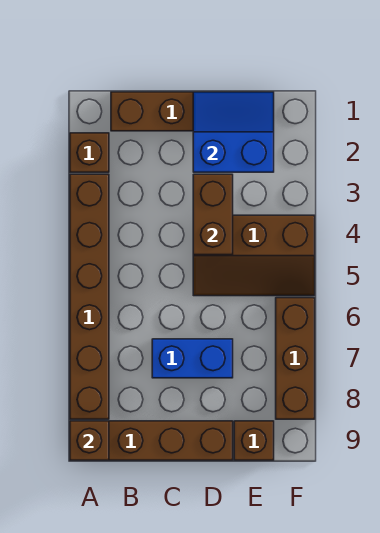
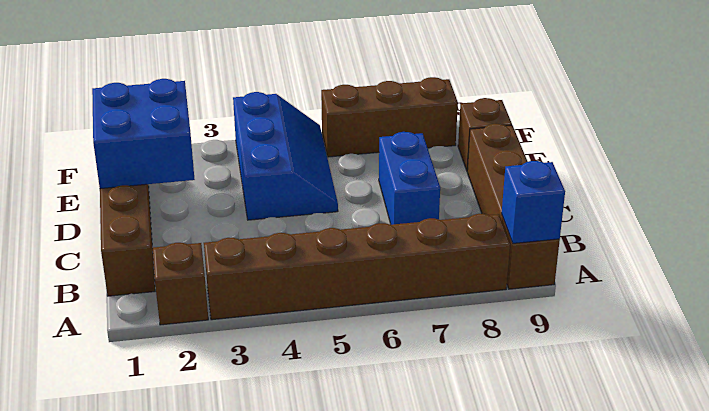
brown brick A9 level 2 -> blue brick A9 level 2
blue slope D1:E2 level 2 top 2 -> blue brick D1:E2 level 2
brown brick D3:D4 level 2 -> none
brown slope D4:F5 level 1 top 4 -> blue slope D4:F5 level 1 top 4

